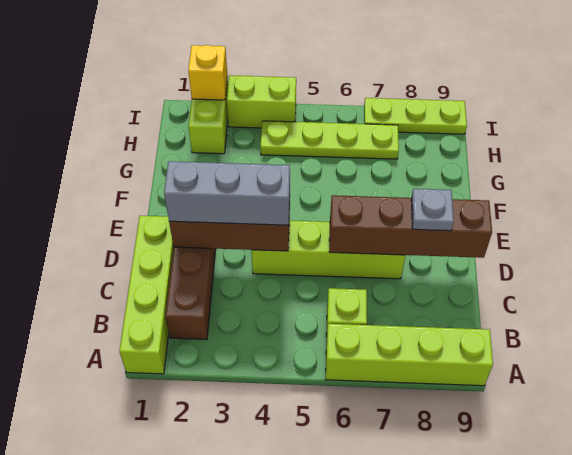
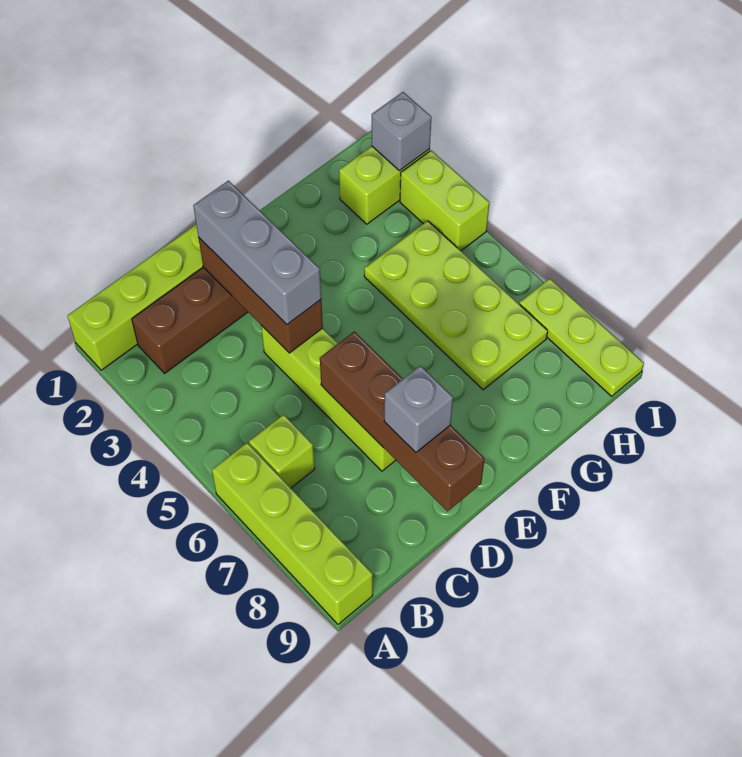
grey plate D8 level 3 -> grey brick D8 level 3
lime plate H4:H7 level 1 -> lime plate G4:H7 level 1
yellow brick I2 level 2 -> grey brick I2 level 2

